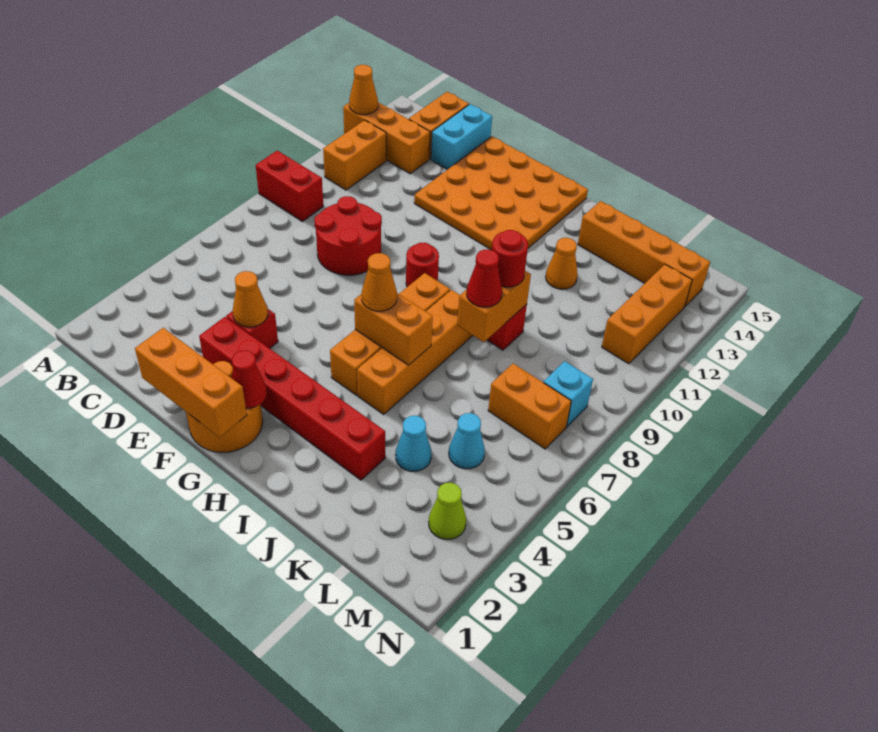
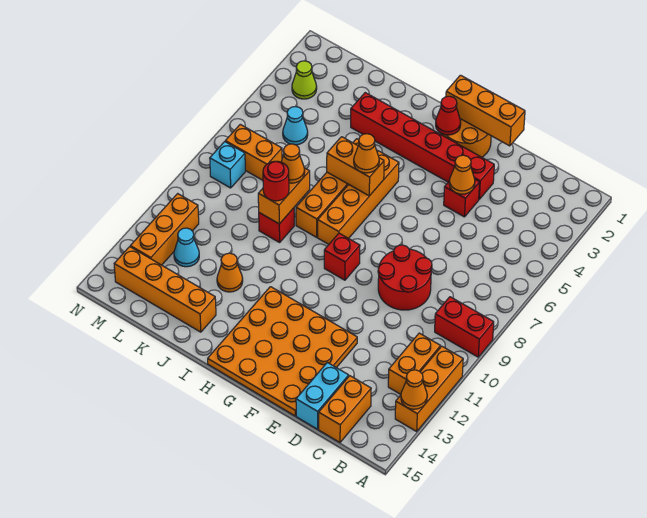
orange brick A13:C13 level 1 -> orange brick A11:A13 level 1
red round brick G9 level 1 -> red brick G9 level 1
red cone J8 level 3 -> orange cone J8 level 3
cyan cone K4 level 1 -> cyan cone L12 level 1

